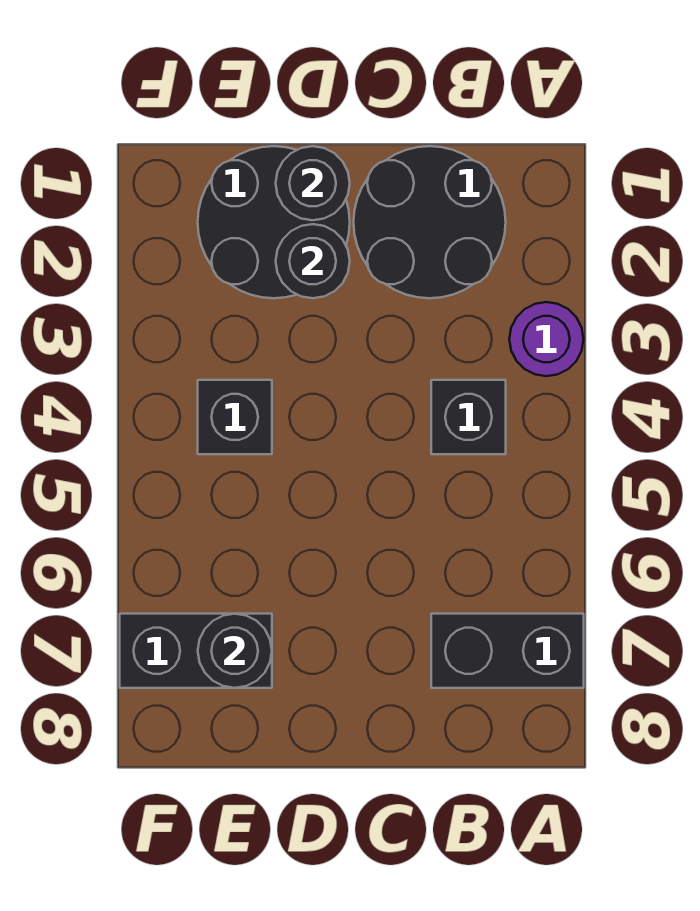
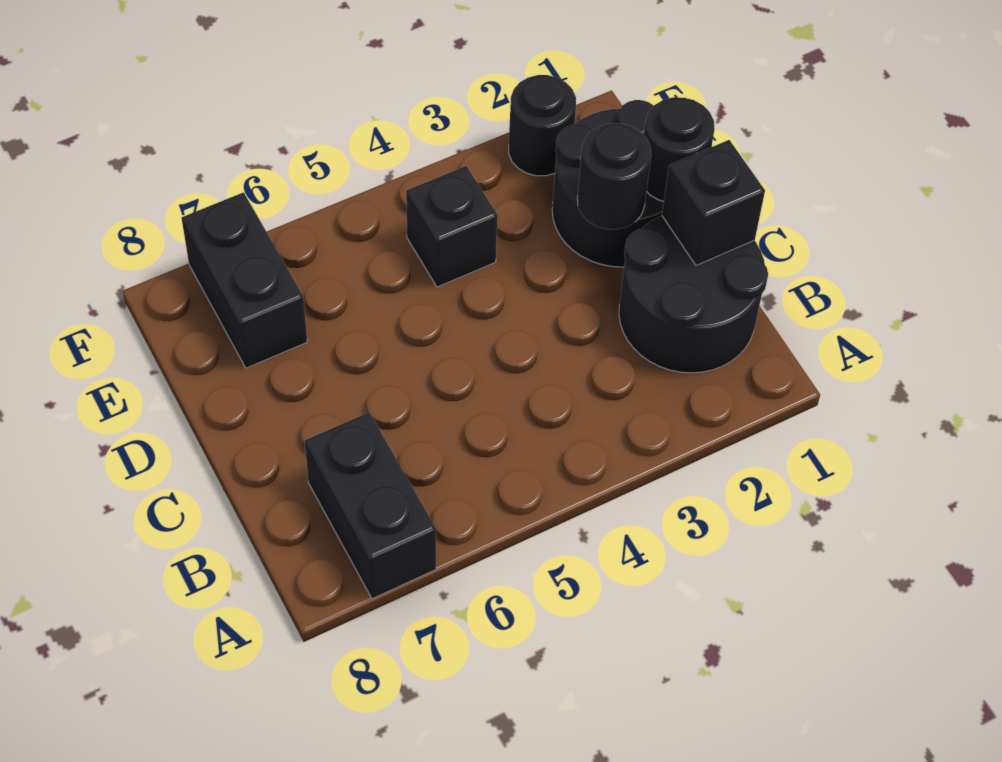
purple round brick A3 level 1 -> none
black brick B4 level 1 -> black brick C1 level 2
black round brick E7 level 2 -> black round brick F2 level 1

